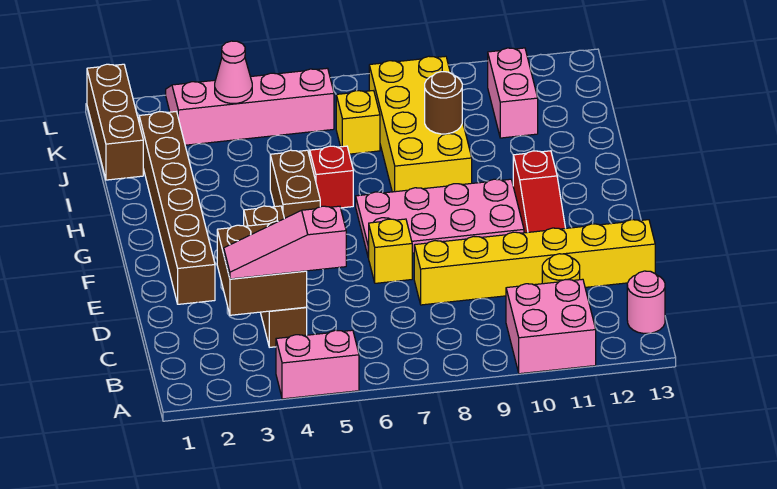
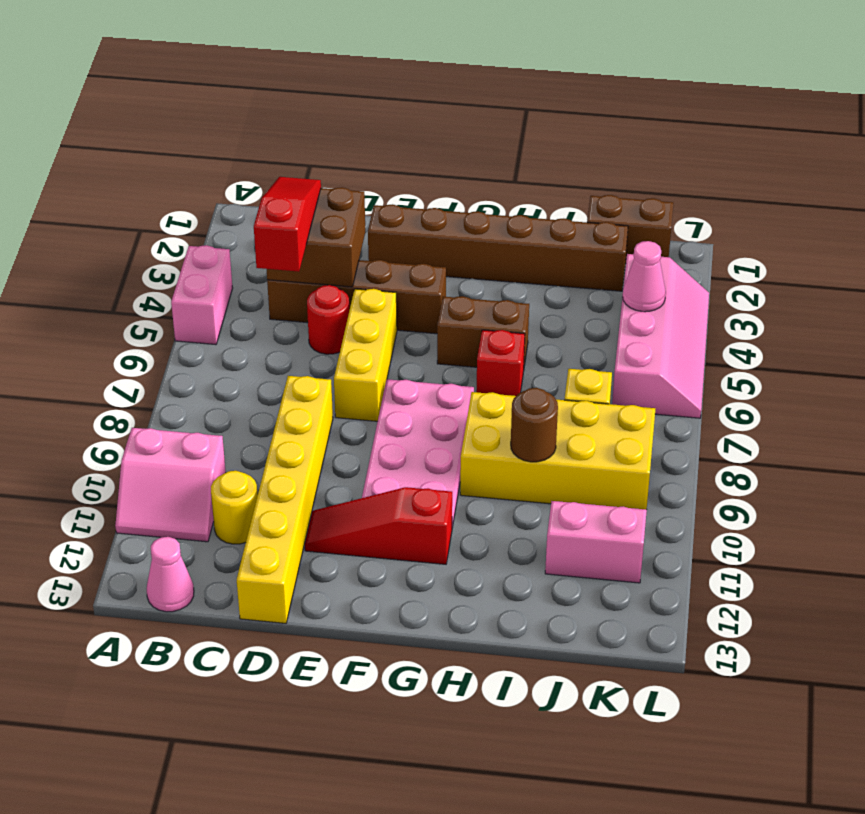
pink brick A10:B11 level 1 -> pink slope A10:B11 level 1 top 10
pink round brick B13 level 1 -> pink cone B13 level 1
pink slope C3:C5 level 3 top 5 -> red slope C3:C5 level 3 top 5
none -> red round brick D5 level 1
yellow brick E7 level 1 -> yellow brick E5:E7 level 1
brown brick J1:L1 level 1 -> brown brick J1:K1 level 1

